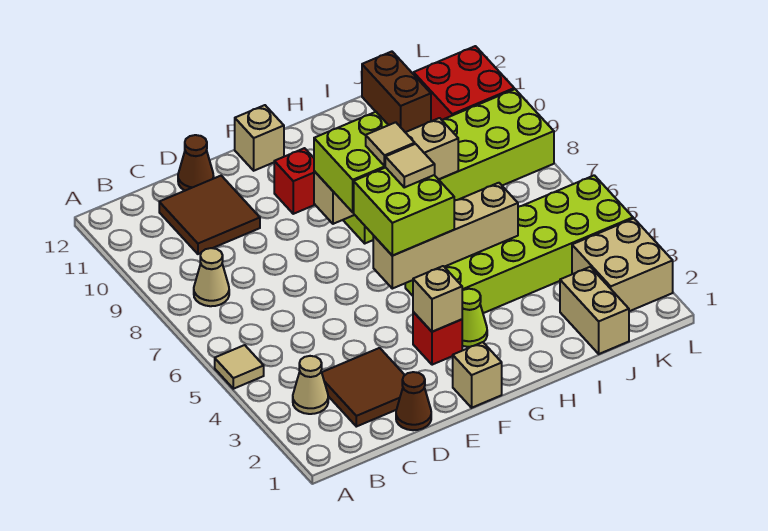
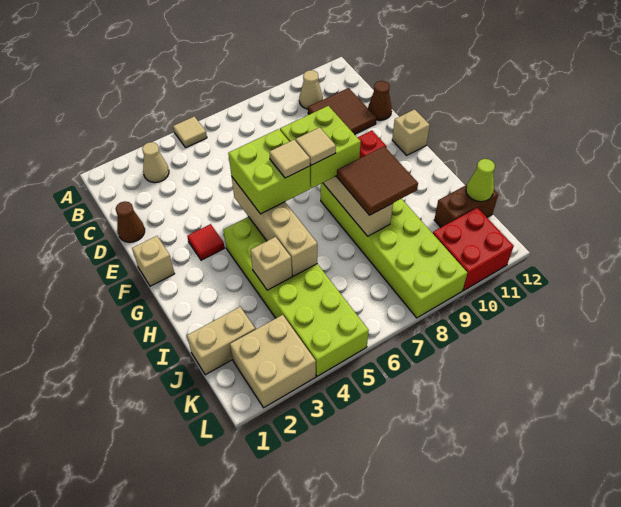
tan cone B8 level 1 -> tan cone B10 level 1
brown tile C2:D3 level 1 -> brown tile H8:I9 level 3
red brick F3 level 1 -> red tile F3 level 1
tan brick F3 level 2 -> tan brick I4 level 2
lime cone G3 level 1 -> lime cone J12 level 2

